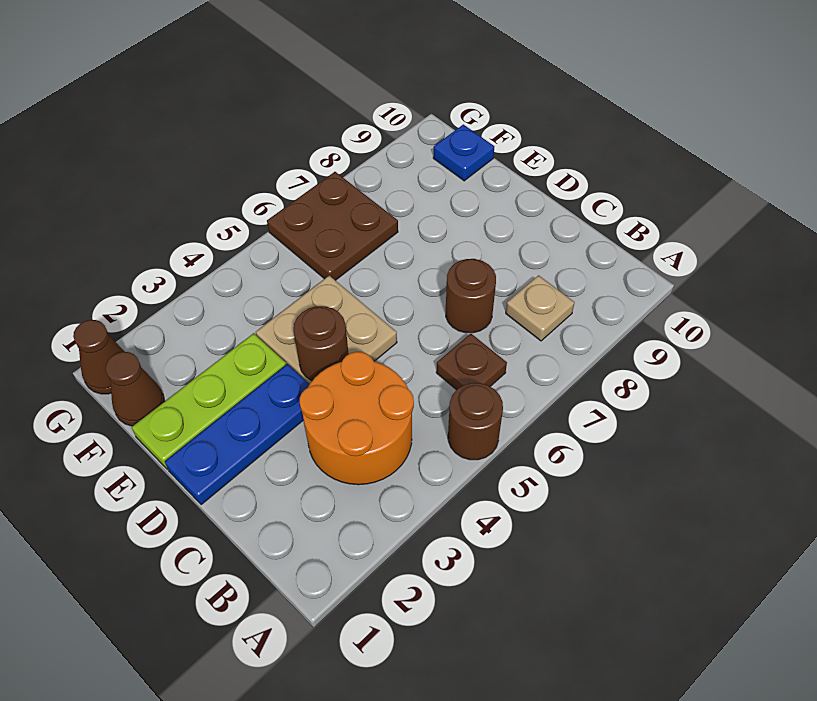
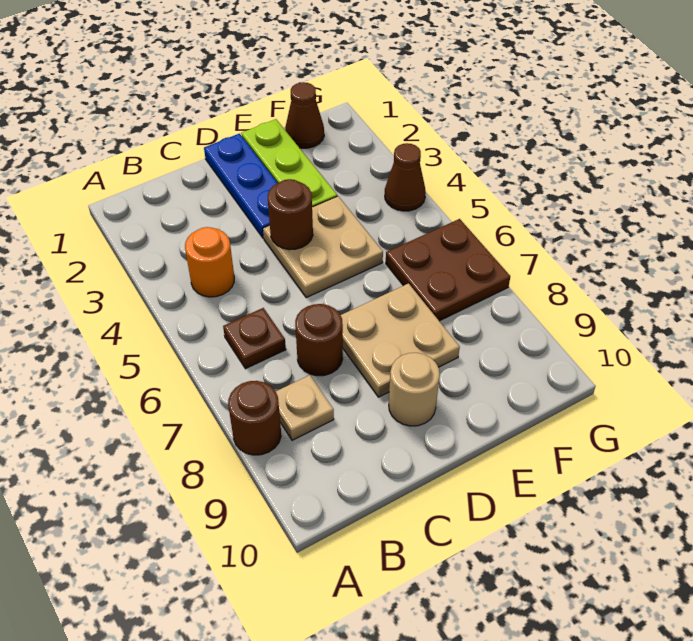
brown round brick A5 level 1 -> brown round brick A8 level 1
orange round brick B3:C4 level 1 -> orange round brick B4 level 1
none -> tan plate D7:E8 level 1
none -> tan round brick D9 level 1
blue plate F10 level 1 -> none
brown cone G1 level 1 -> brown cone G4 level 1

